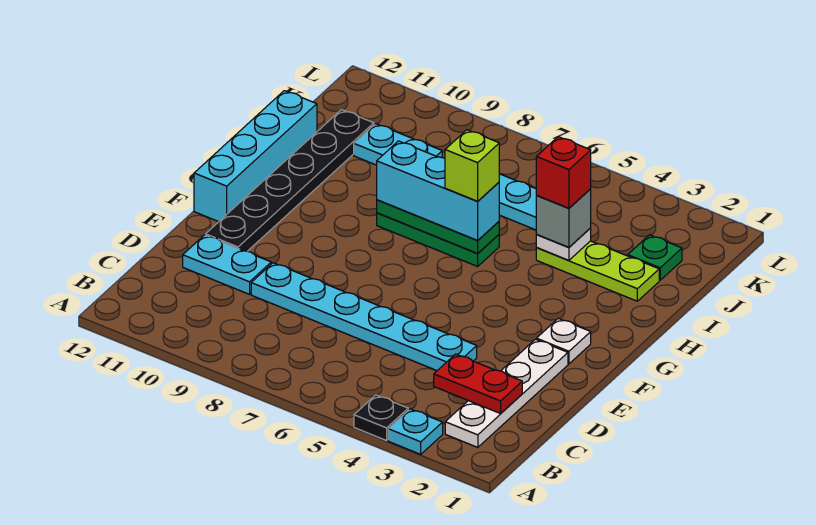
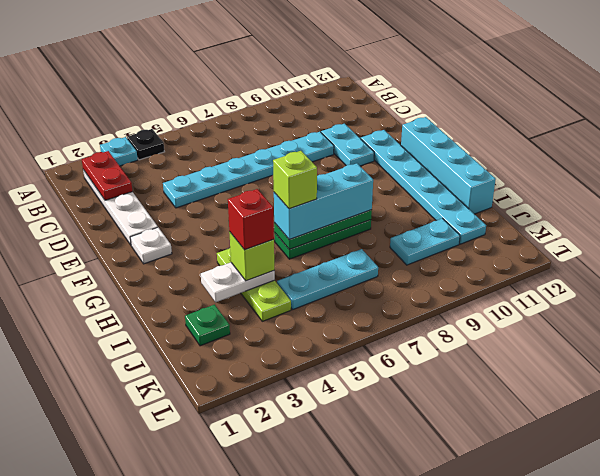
red plate C2:C3 level 2 -> red plate B2:C2 level 2
cyan plate D10:D11 level 1 -> cyan plate D10:E10 level 1
black plate E11:J11 level 1 -> cyan plate E11:J11 level 1
lime plate I2:I4 level 1 -> lime plate H4:J4 level 1
white plate I4 level 2 -> white plate I3:I4 level 2
grey brick I4 level 3 -> lime brick I4 level 3

